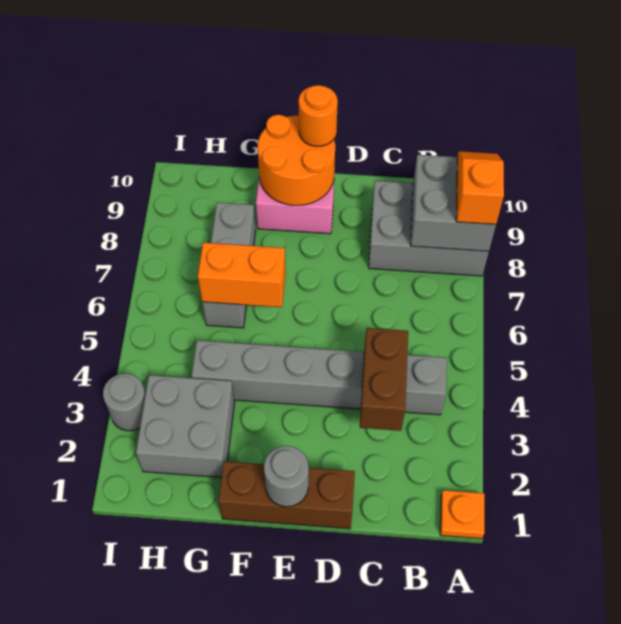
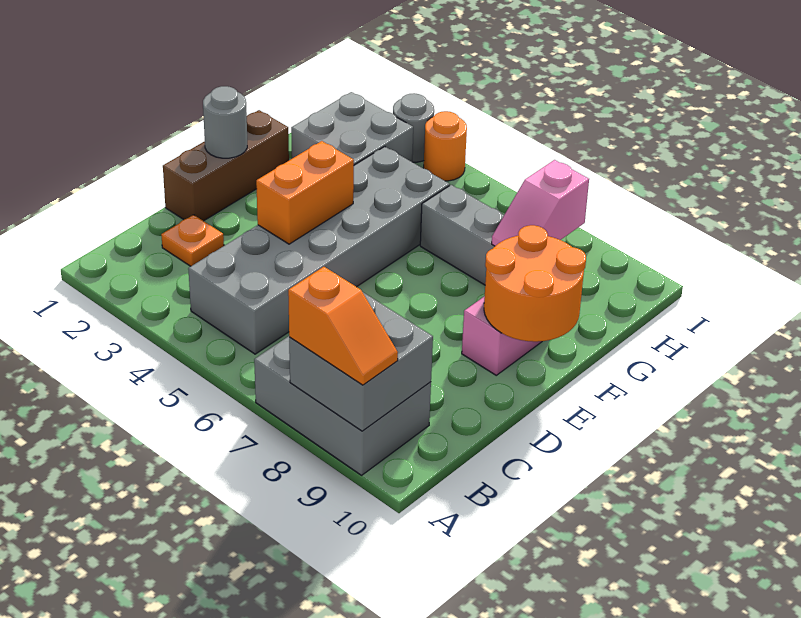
orange plate A1 level 1 -> orange plate C2 level 1
grey brick A8:C9 level 1 -> grey brick A7:B9 level 1
grey brick B4:G4 level 1 -> grey brick B4:G5 level 1
brown brick C3:C4 level 2 -> none
orange round brick E10 level 3 -> orange round brick I4 level 1
orange brick F6:G6 level 2 -> orange brick D4:E4 level 2
none -> pink slope G8:H8 level 2 top H

